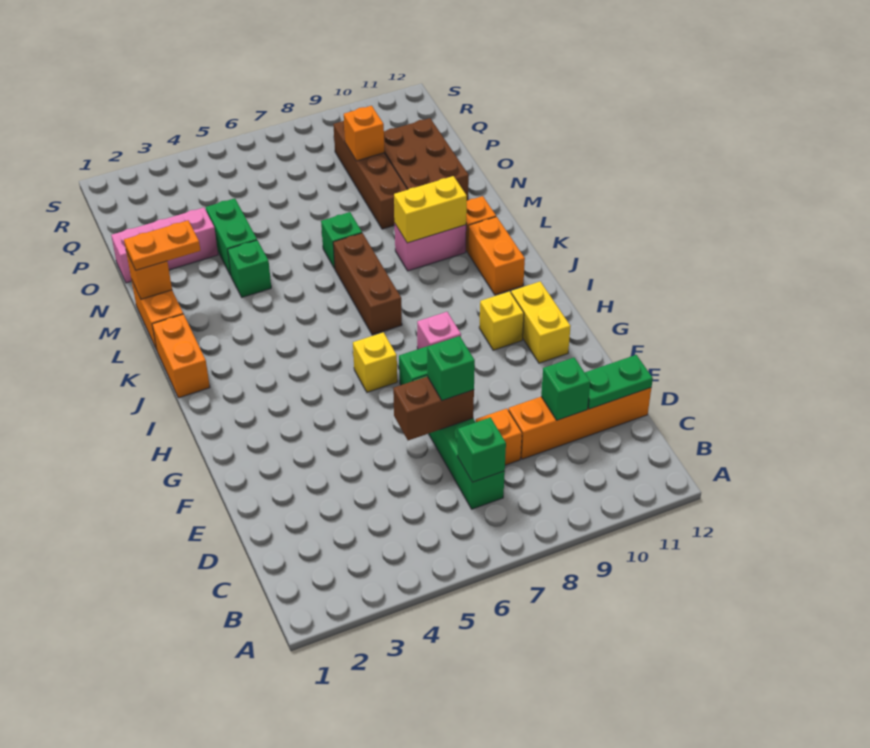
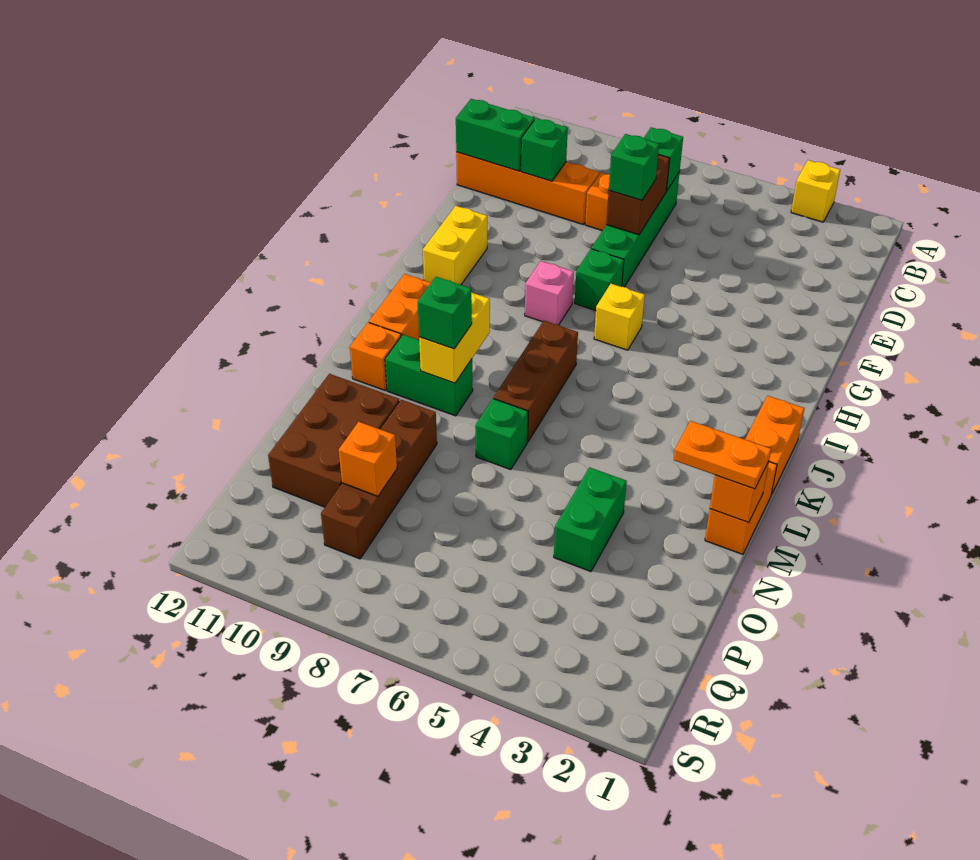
green plate D11:D12 level 2 -> green brick D11:D12 level 2
brown brick E6:E7 level 2 -> brown brick D7:E7 level 2
yellow brick H10 level 1 -> yellow brick A3 level 1
pink brick L9:L10 level 1 -> green brick L9:L10 level 1
yellow brick L9:L10 level 2 -> yellow brick K9:L9 level 2
green brick M4 level 1 -> green brick L9 level 3
pink brick O1:O3 level 1 -> none

